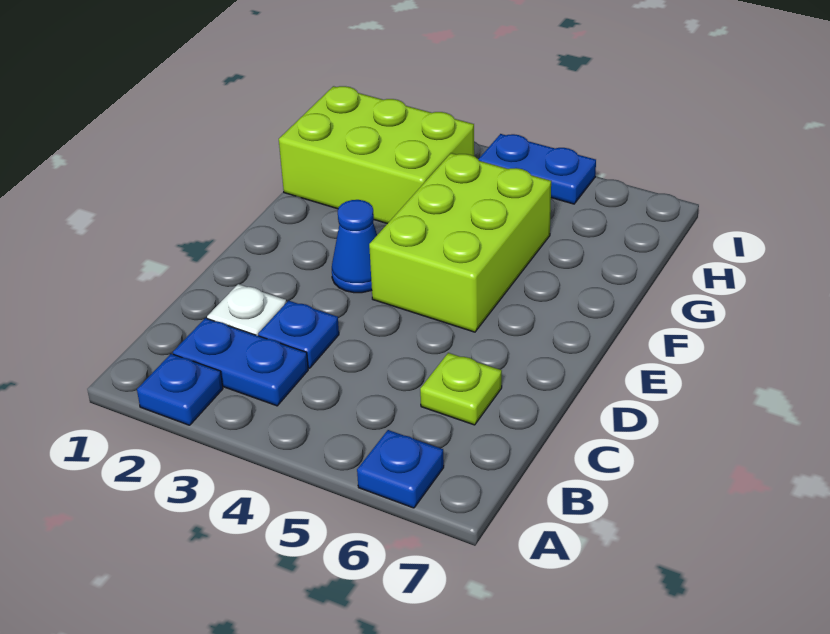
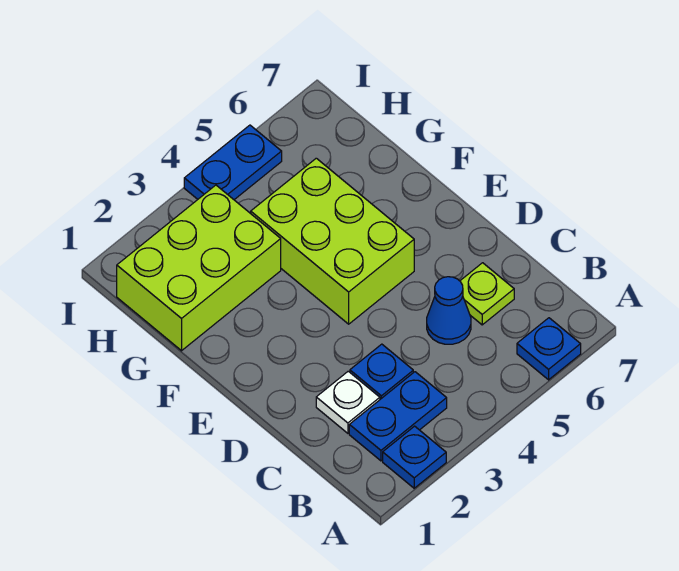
blue cone E3 level 1 -> blue cone C5 level 1

